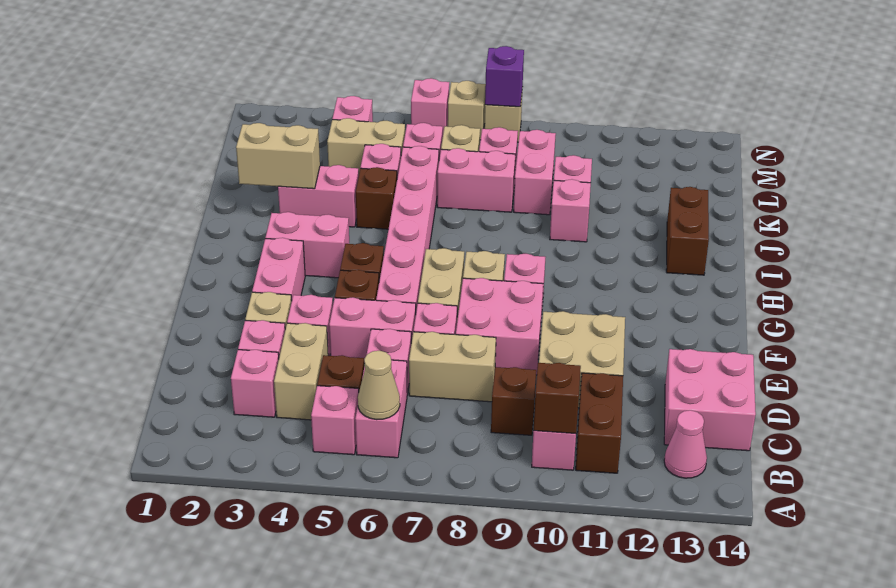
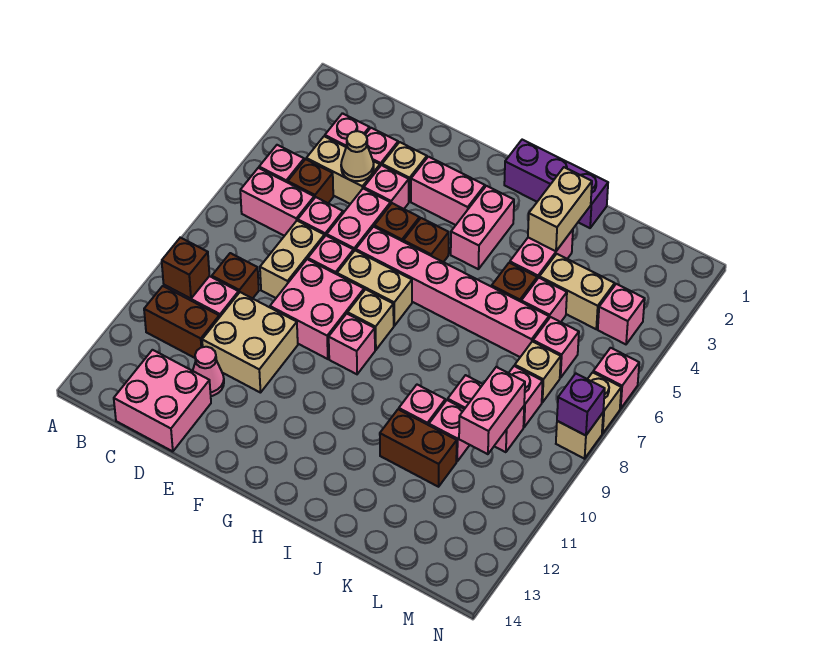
tan cone B6 level 2 -> tan cone D4 level 2
pink cone B13 level 1 -> pink cone D12 level 1
none -> purple brick H1:J1 level 1
brown brick I13:J13 level 1 -> brown brick J11:K11 level 1
pink brick K7:K8 level 1 -> pink brick L9:L10 level 2
tan brick L4:L5 level 1 -> tan brick K4:L4 level 1

